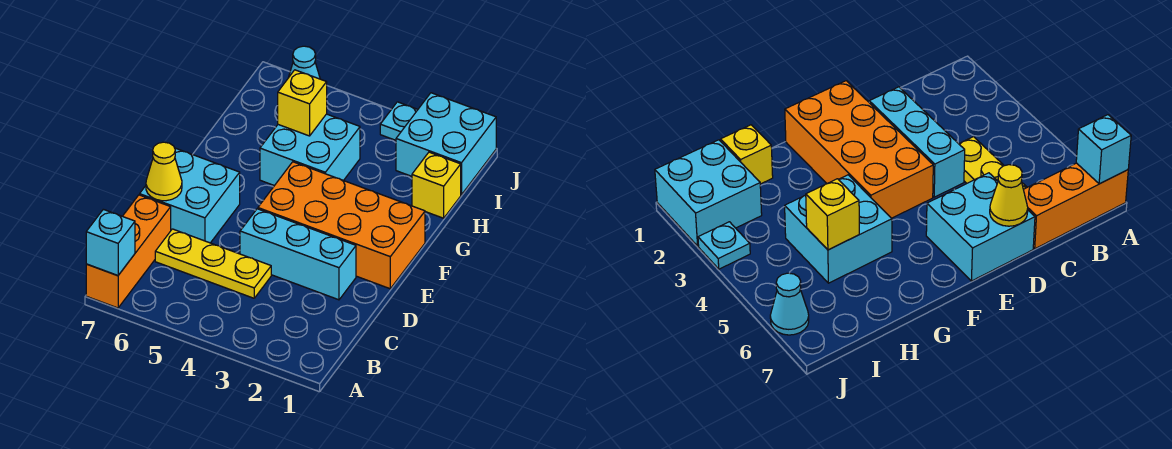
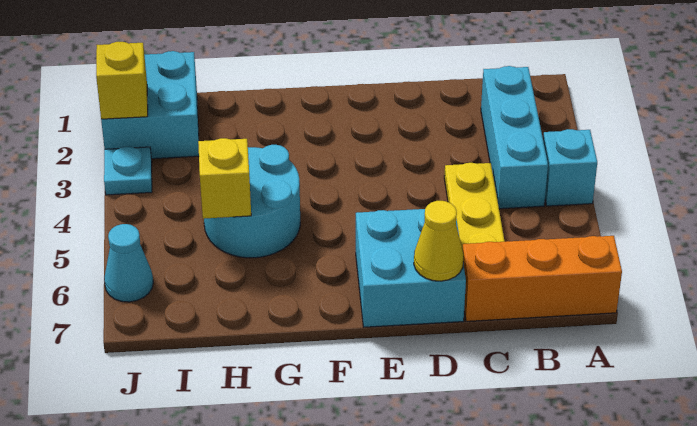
cyan brick A7 level 2 -> cyan brick A4 level 1
cyan brick D2:D4 level 1 -> cyan brick B2:B4 level 1
orange brick E1:F4 level 1 -> none
cyan brick G4:H5 level 1 -> cyan round brick G4:H5 level 1
yellow brick H1 level 1 -> yellow brick J2 level 2

